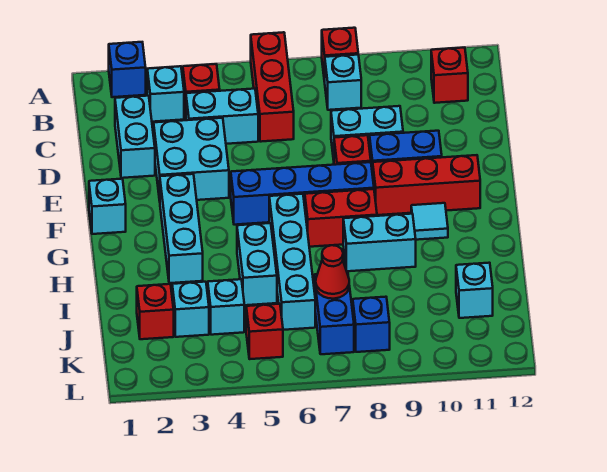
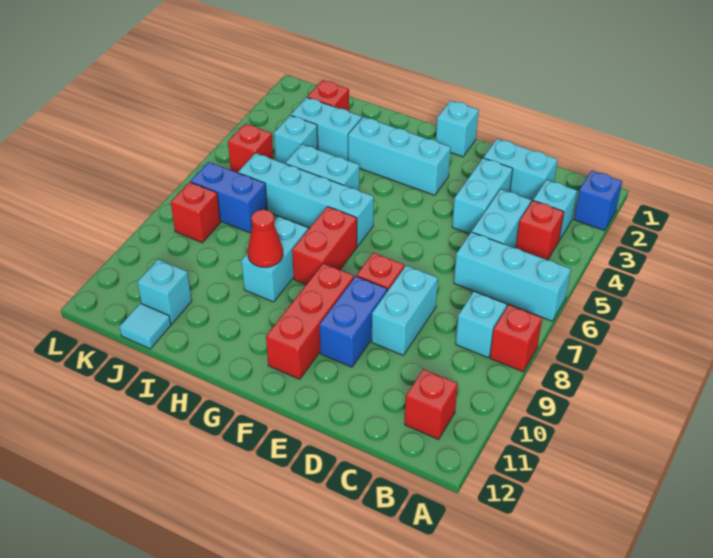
red brick A6:C6 level 1 -> cyan brick A6:C6 level 1
cyan brick D3:E4 level 1 -> cyan brick D3:D4 level 1
blue brick F5:F8 level 1 -> none
cyan tile G10 level 1 -> cyan tile J12 level 1
cyan brick J3 level 1 -> cyan brick I3:J3 level 1
red cone J7 level 2 -> red cone H9 level 2
blue brick K8 level 1 -> red brick K8 level 1

